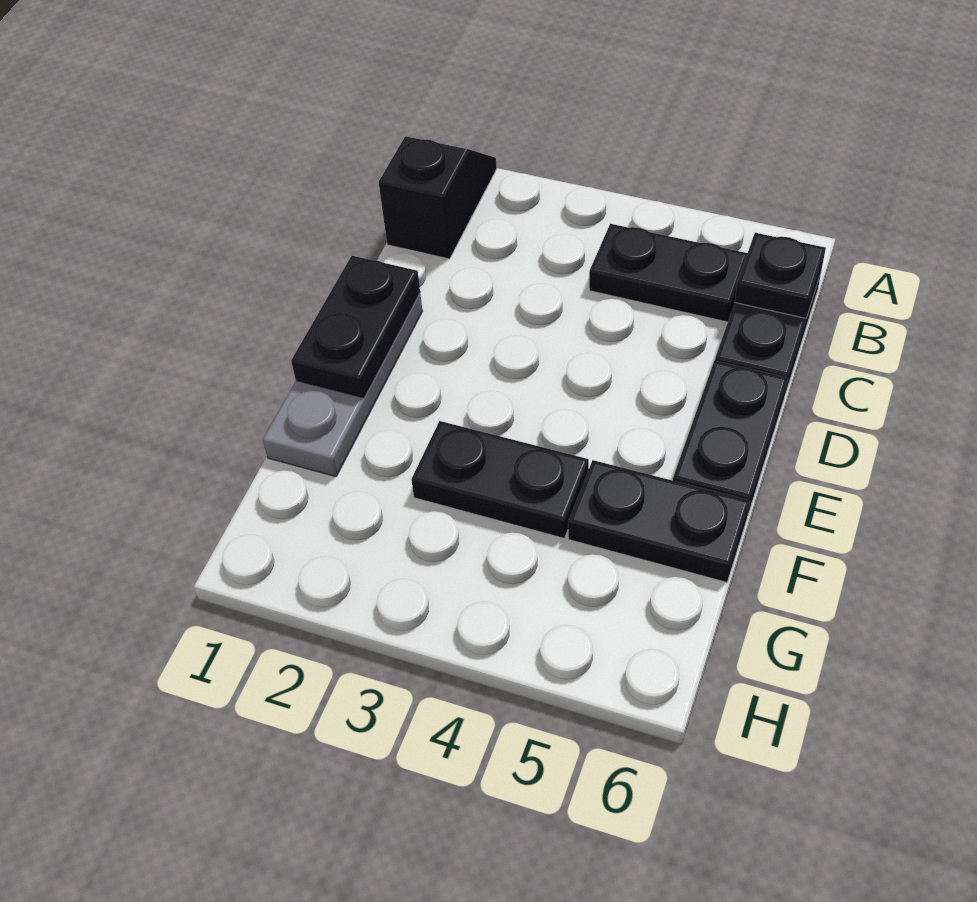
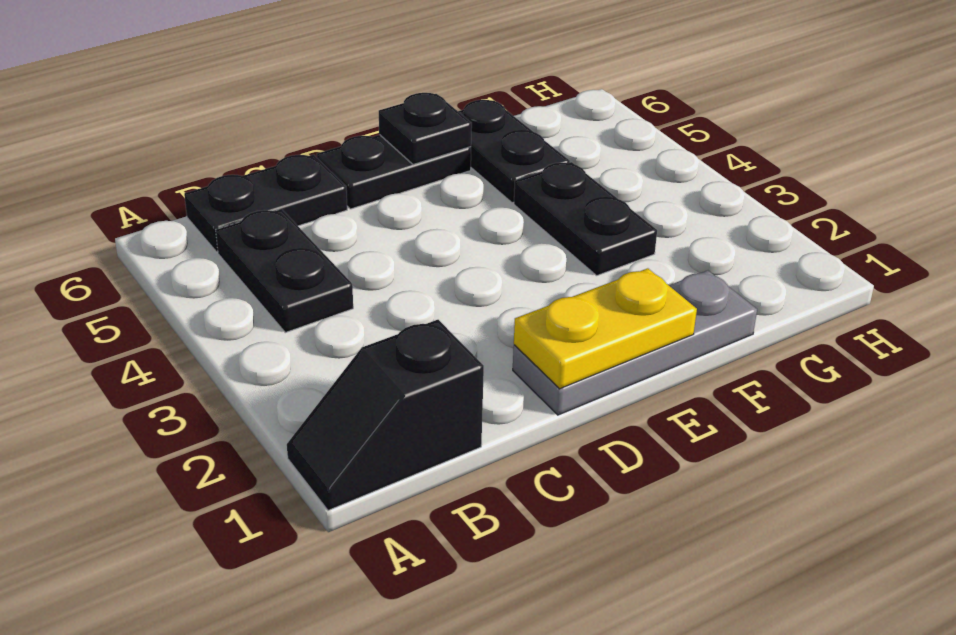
black plate B6 level 2 -> black plate E6 level 2
black plate D1:E1 level 2 -> yellow plate D1:E1 level 2

